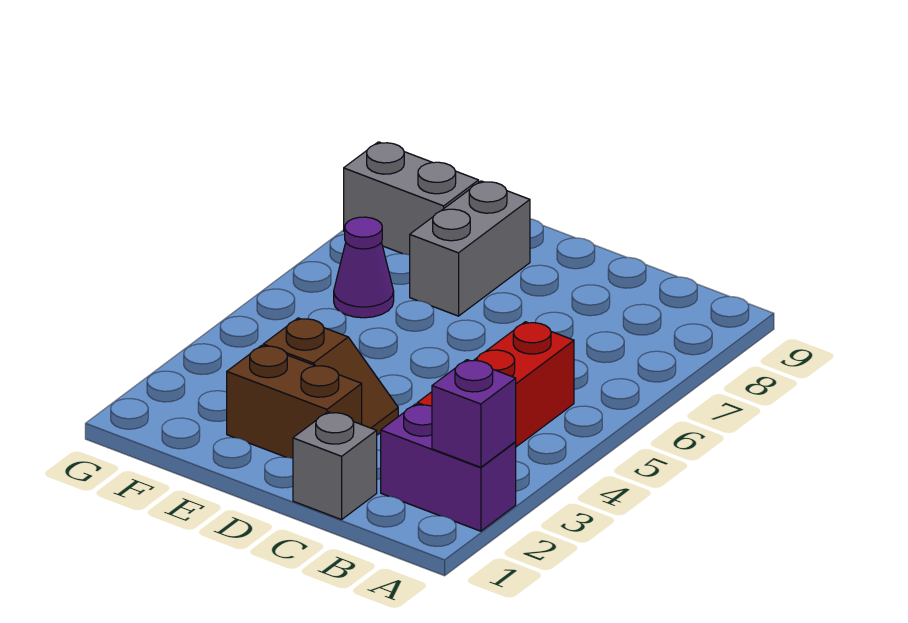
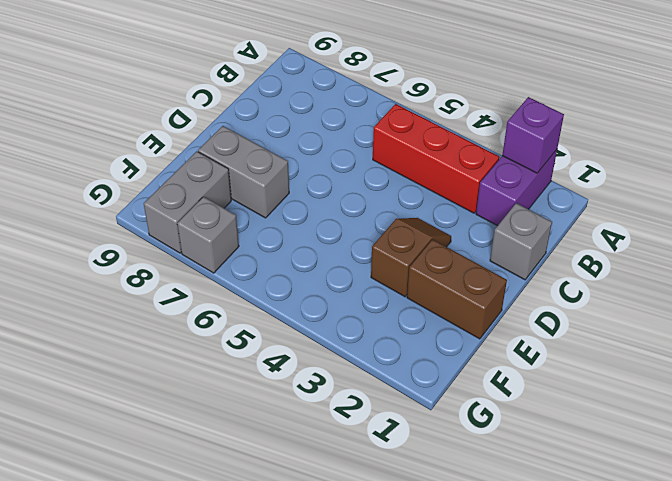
brown brick D2:E2 level 1 -> brown brick E1:E2 level 1
purple cone F6 level 1 -> none
none -> grey brick G7 level 1

